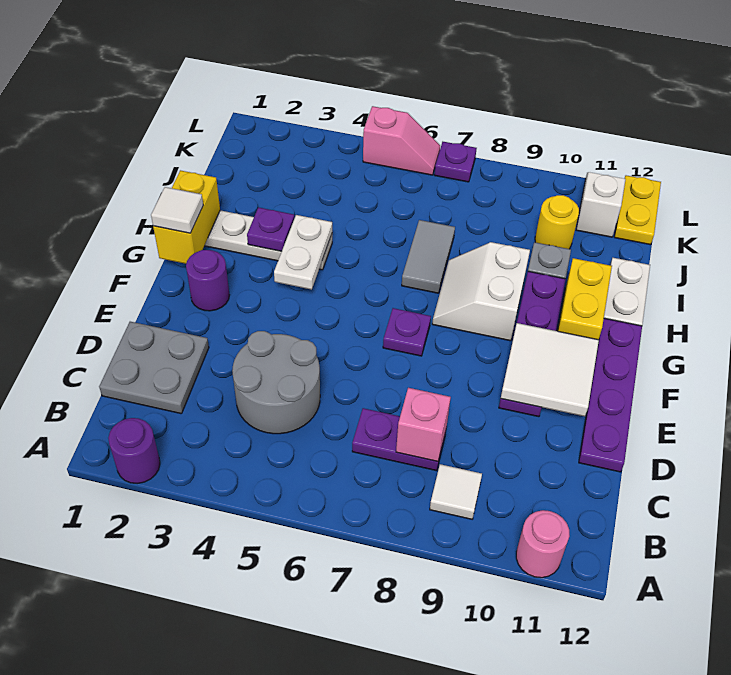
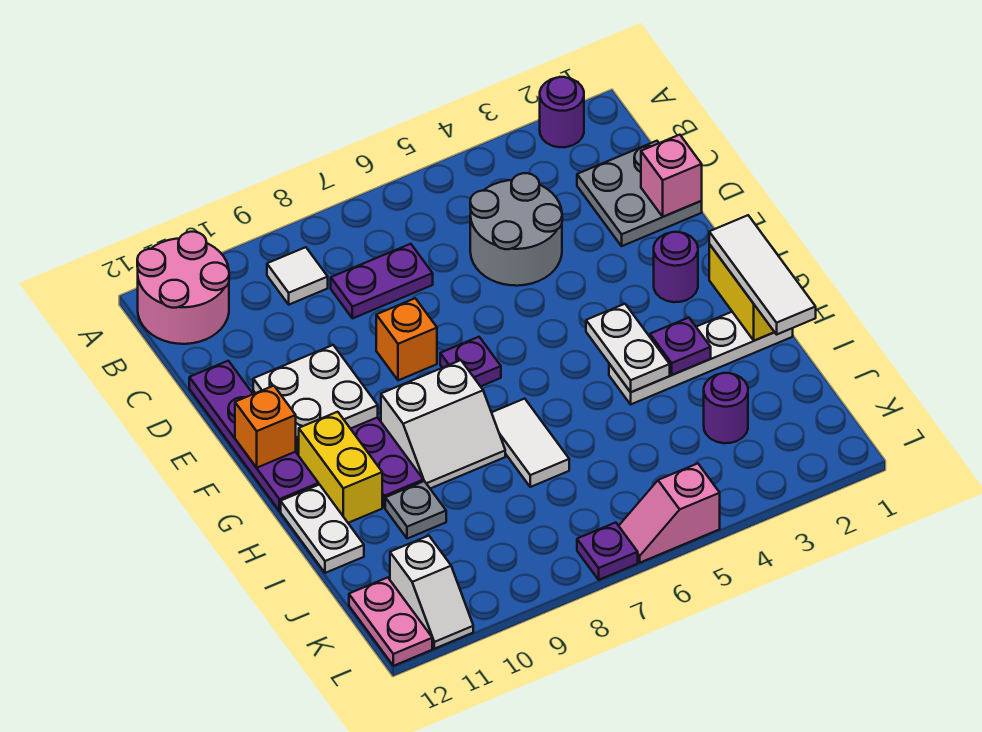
pink round brick A11 level 1 -> pink round brick A11:B12 level 1
pink brick C8 level 2 -> pink brick D1 level 2
none -> orange brick E8 level 1
white tile E10:F11 level 2 -> white plate E10:F11 level 2
none -> orange brick F12 level 2
white tile G1 level 3 -> white tile G1:I1 level 3
white slope G8:H9 level 1 top 9 -> white slope G8:H9 level 1 top G
grey tile H7:I7 level 1 -> white tile H7:I7 level 1
none -> purple round brick J3 level 1
yellow round brick J10 level 1 -> none
yellow plate K12:L12 level 1 -> pink plate K12:L12 level 1

